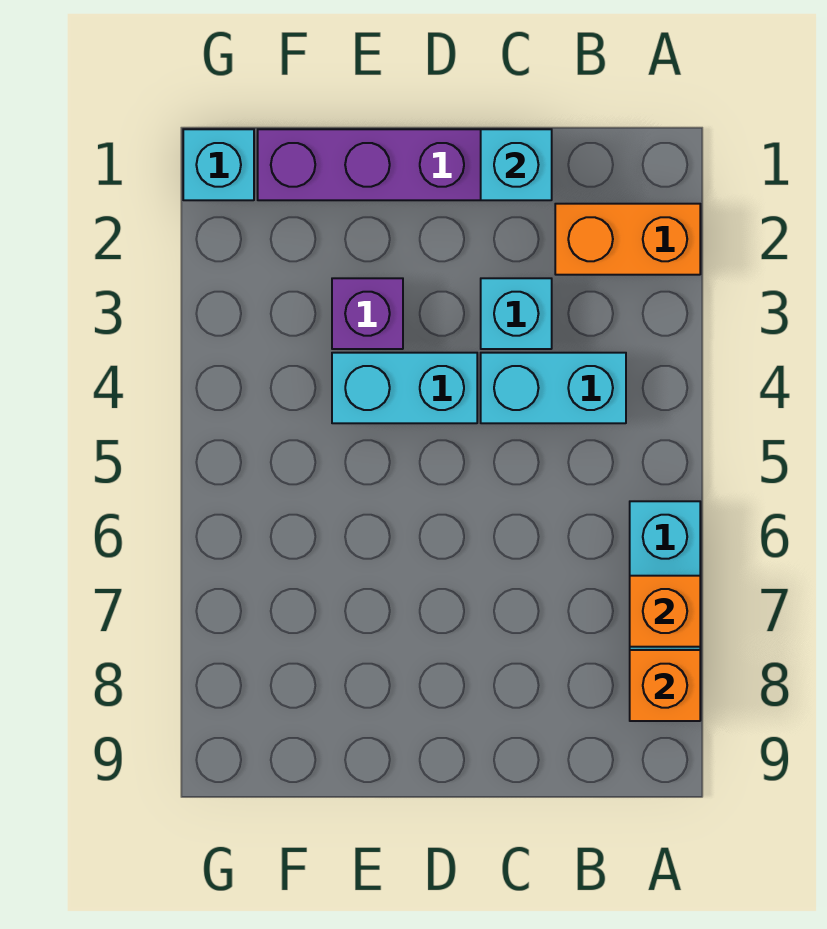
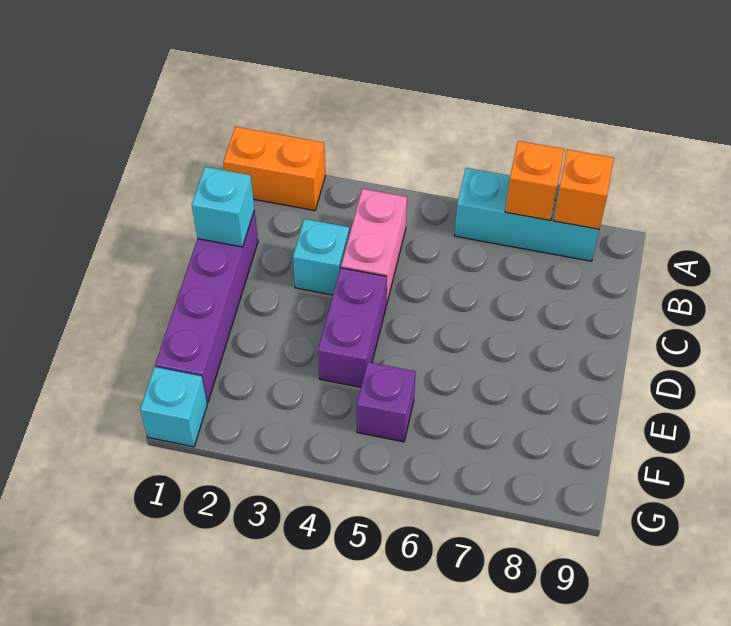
orange brick A2:B2 level 1 -> orange brick A1:A2 level 1
cyan brick B4:C4 level 1 -> pink brick B4:C4 level 1
cyan brick D4:E4 level 1 -> purple brick D4:E4 level 1
purple brick E3 level 1 -> purple brick F5 level 1

